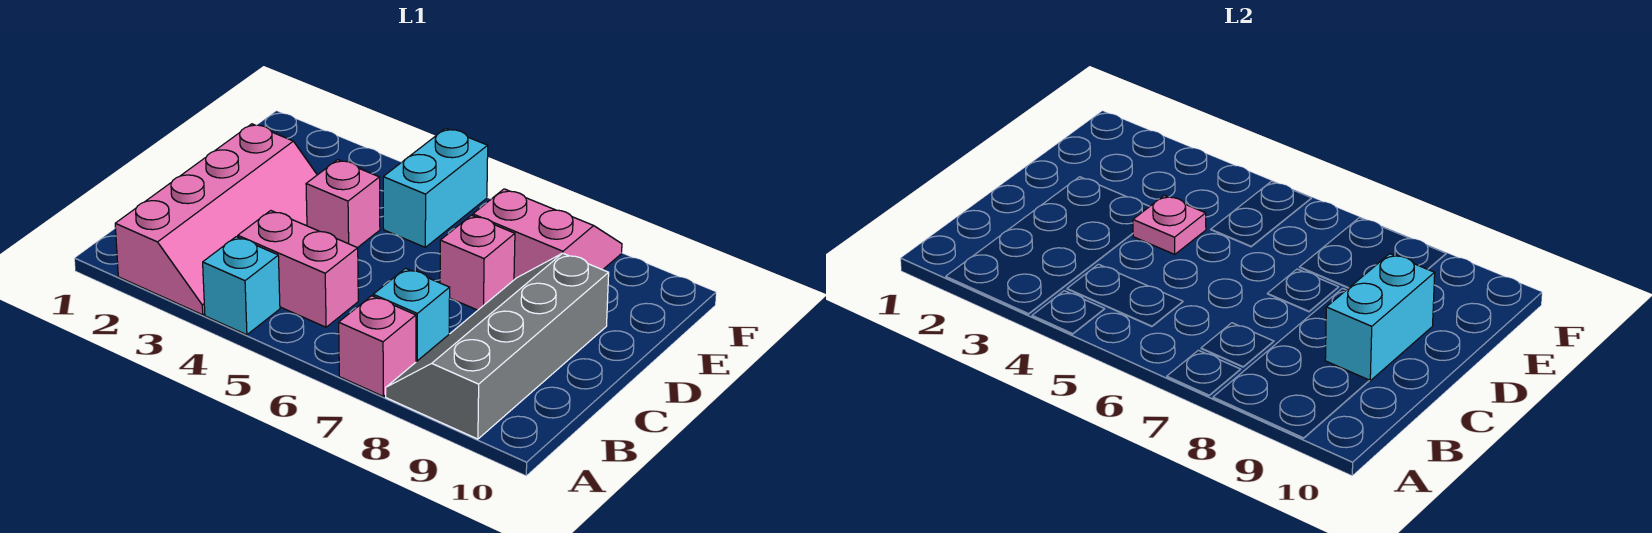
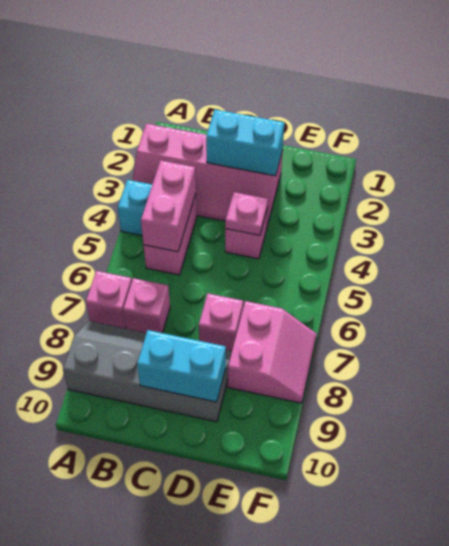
none -> pink brick B4:B5 level 2
cyan brick B7 level 1 -> pink brick B7 level 1
cyan brick E5:F5 level 1 -> cyan brick C2:D2 level 2

